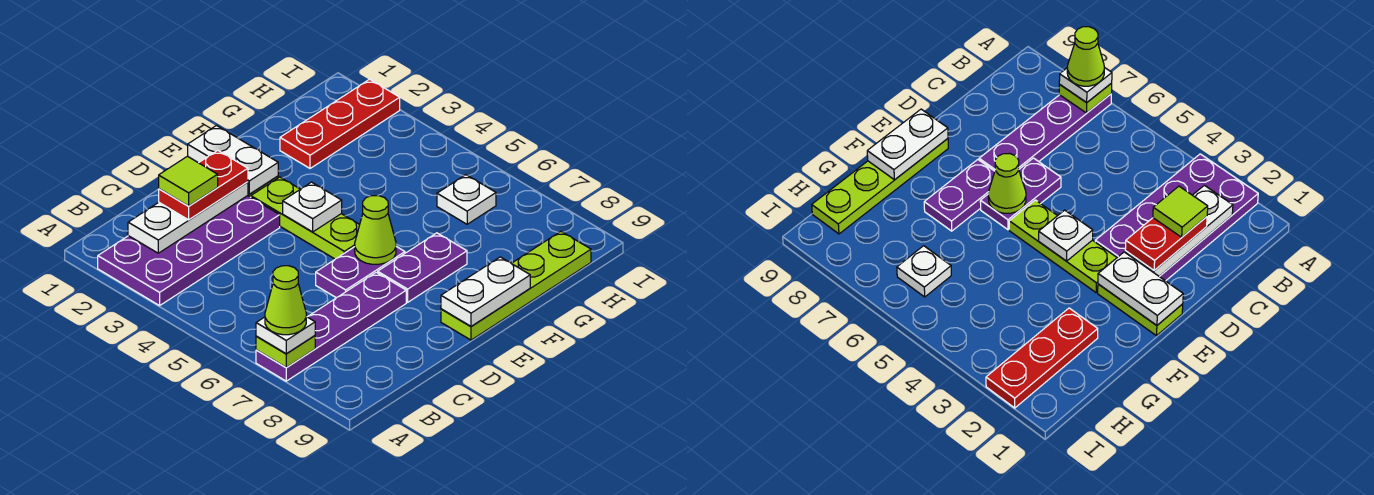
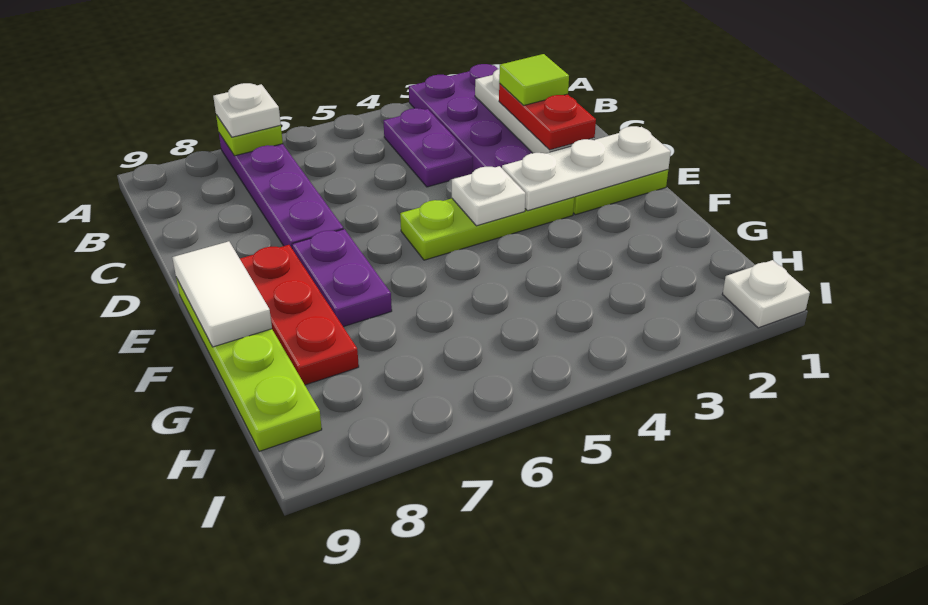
lime cone A7 level 4 -> none
purple plate D6:E6 level 1 -> purple plate B4:C4 level 1
white plate E1:E2 level 2 -> white plate E1:E3 level 2
lime cone E6 level 2 -> none
white plate E9:F9 level 2 -> white tile E9:F9 level 2
red plate G2:I2 level 1 -> red plate E8:G8 level 1
white plate H6 level 1 -> white plate I1 level 1

